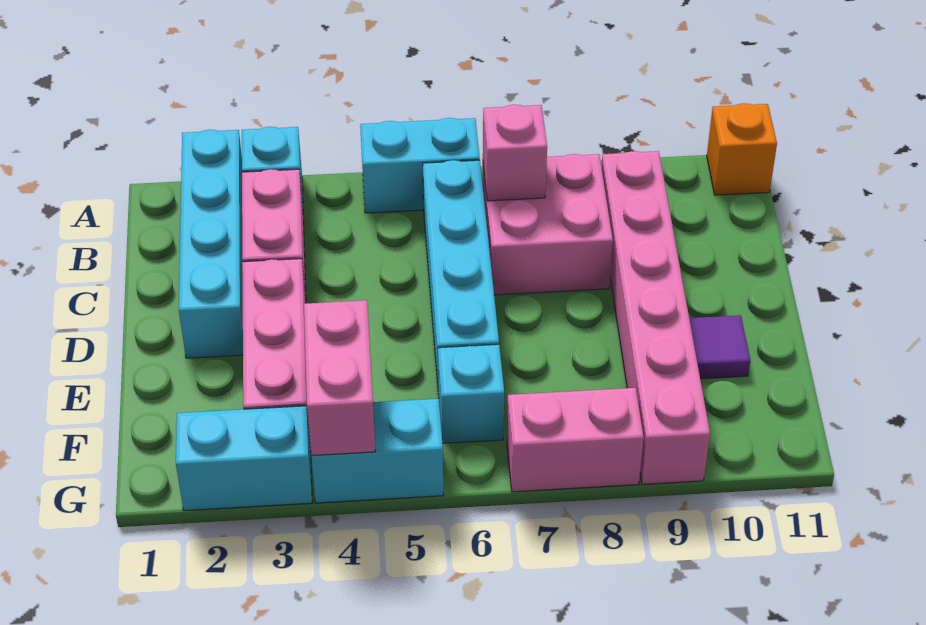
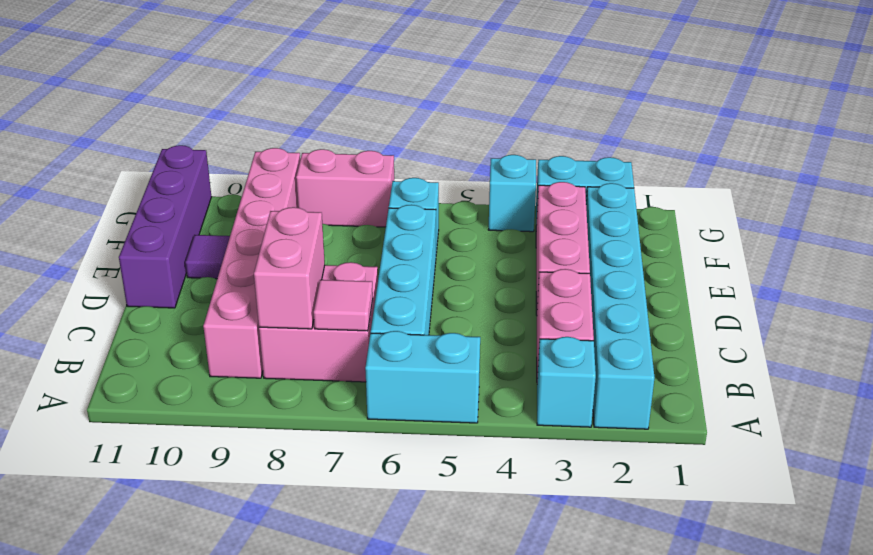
cyan brick A2:D2 level 1 -> cyan brick A2:F2 level 1
orange brick A11 level 1 -> none
pink brick B7 level 2 -> pink tile B7 level 2
none -> purple brick D11:G11 level 1
pink brick F4:G4 level 2 -> pink brick B8:C8 level 2
cyan brick G4:G5 level 1 -> cyan brick G4 level 1

